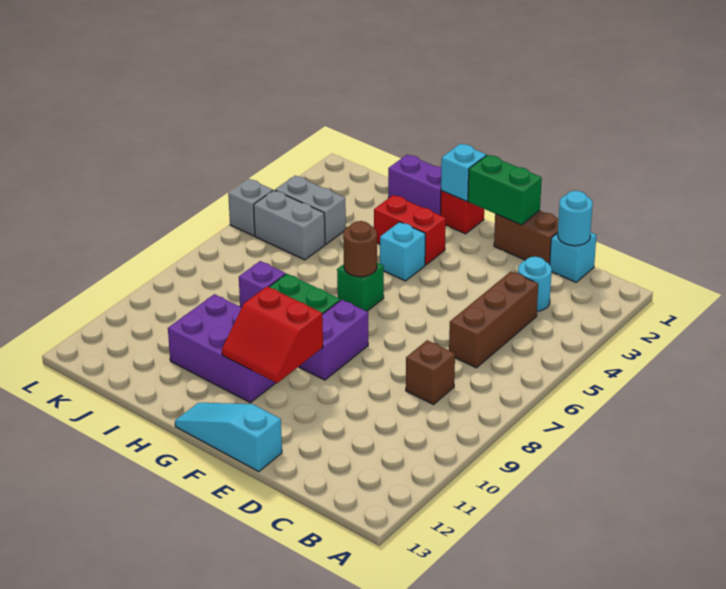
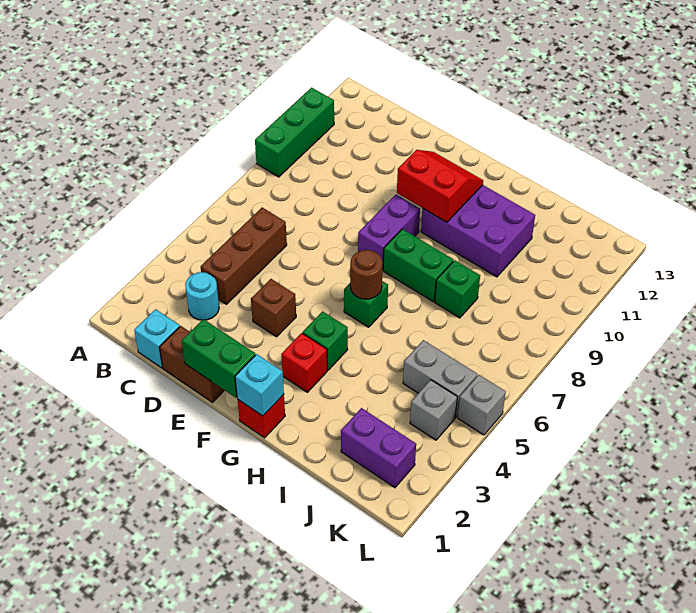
none -> green brick A9:A11 level 1
cyan round brick C1 level 2 -> none
brown brick C8 level 1 -> brown brick E4 level 1
cyan slope E13:G13 level 1 top E -> none
red brick G3:H3 level 1 -> red brick G3 level 1
cyan brick G4 level 1 -> green brick G4 level 1
purple brick H1:I1 level 1 -> purple brick J2:K2 level 1
purple brick I8 level 1 -> green brick I8 level 1
grey brick J4:K4 level 1 -> grey brick K4 level 1

